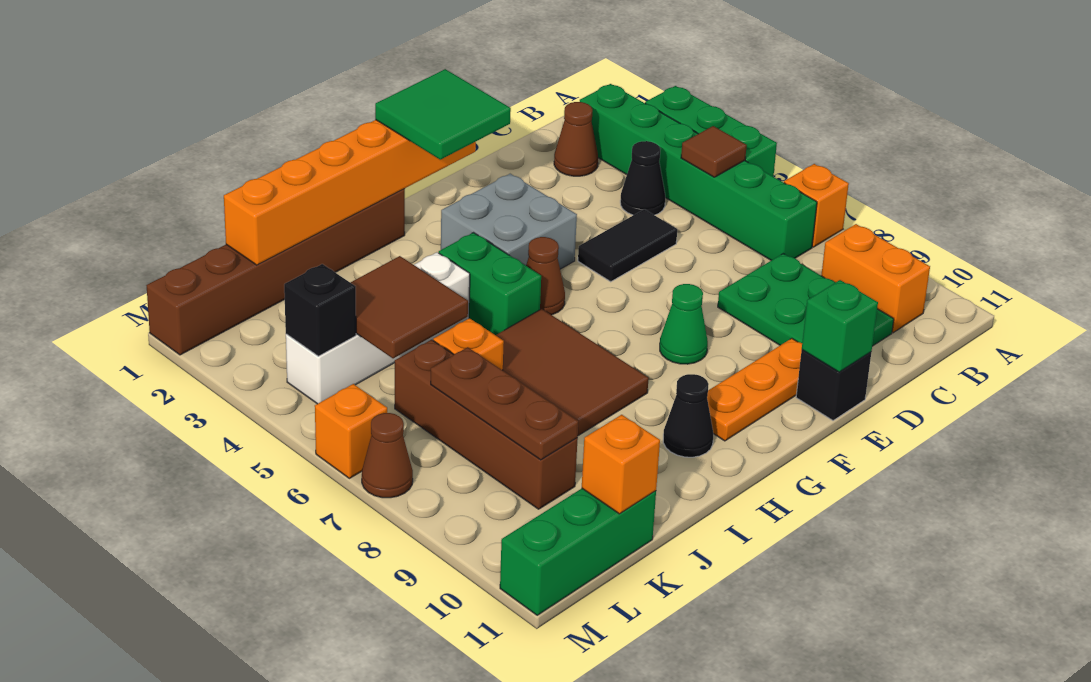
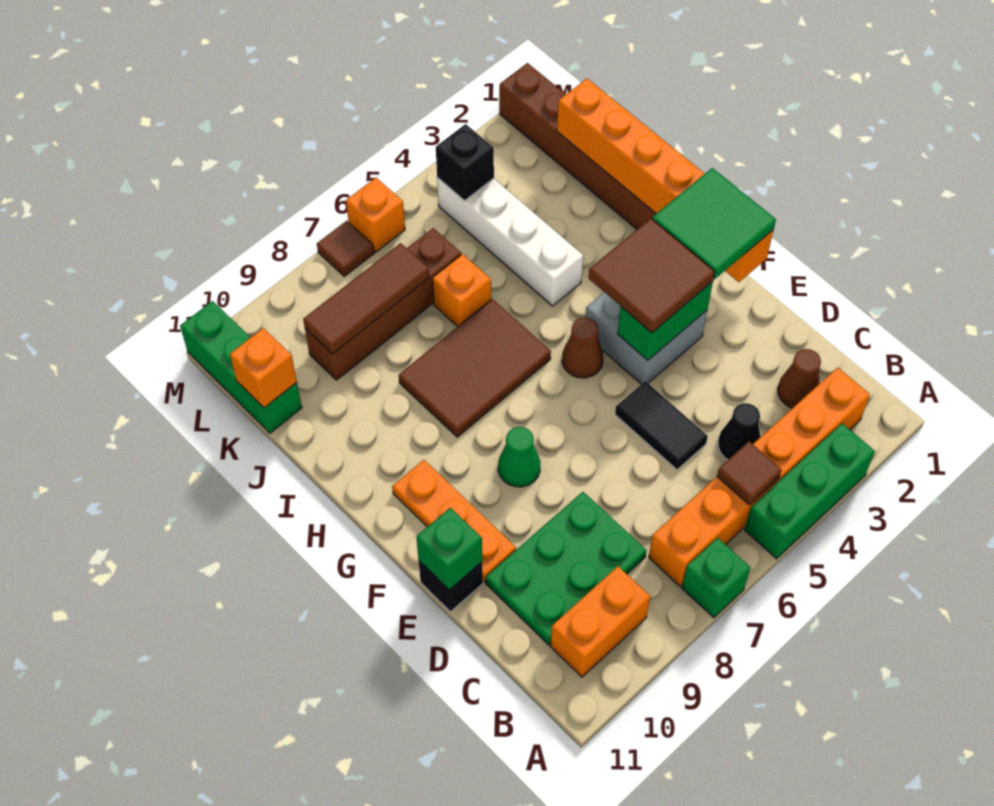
orange brick A7 level 1 -> green brick A7 level 1
green brick B2:B7 level 1 -> orange brick B2:B7 level 1
green brick H4:H5 level 1 -> green brick F3:F4 level 2
black cone H10 level 1 -> none
brown tile J4:K5 level 2 -> brown tile F3:G4 level 3
brown plate K7:K9 level 2 -> brown tile K7:K9 level 2
brown cone M7 level 1 -> brown tile M7 level 1

